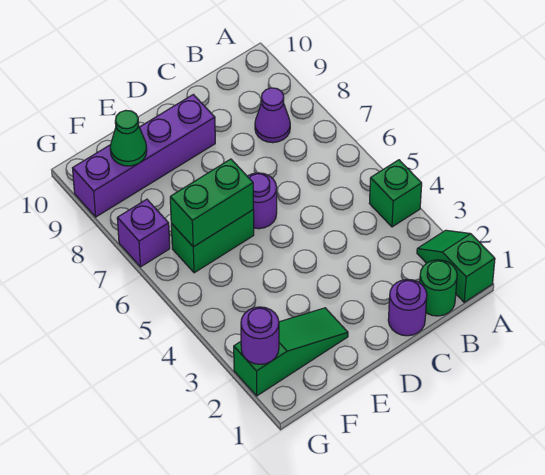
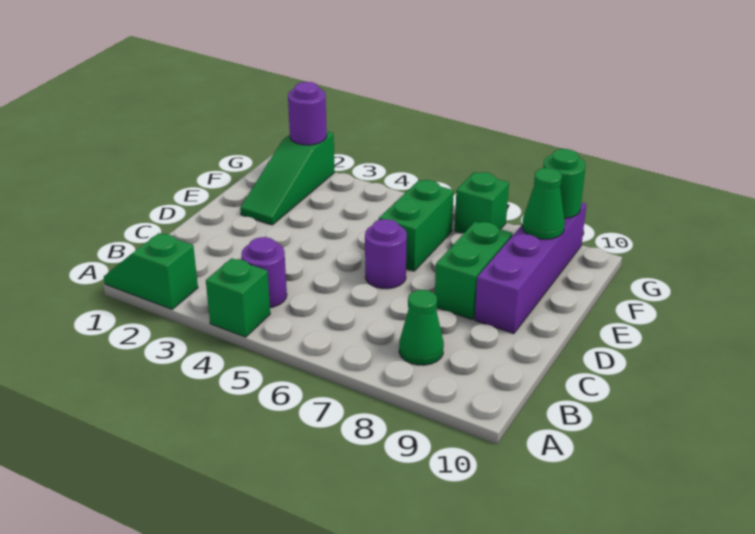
green slope A1:A2 level 1 top 1 -> green slope A1:A2 level 1 top 2
green round brick B1 level 1 -> green round brick G9 level 2
purple cone B8 level 1 -> green cone B8 level 1
purple round brick C1 level 1 -> purple round brick B4 level 1
green brick E6:F6 level 2 -> green brick D8:E8 level 1
purple brick G7 level 1 -> green brick G7 level 1

